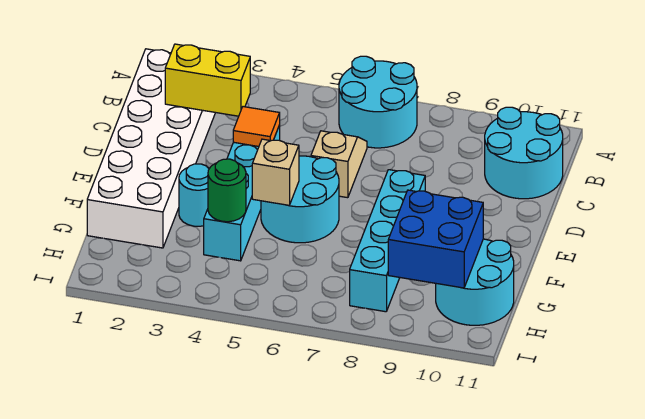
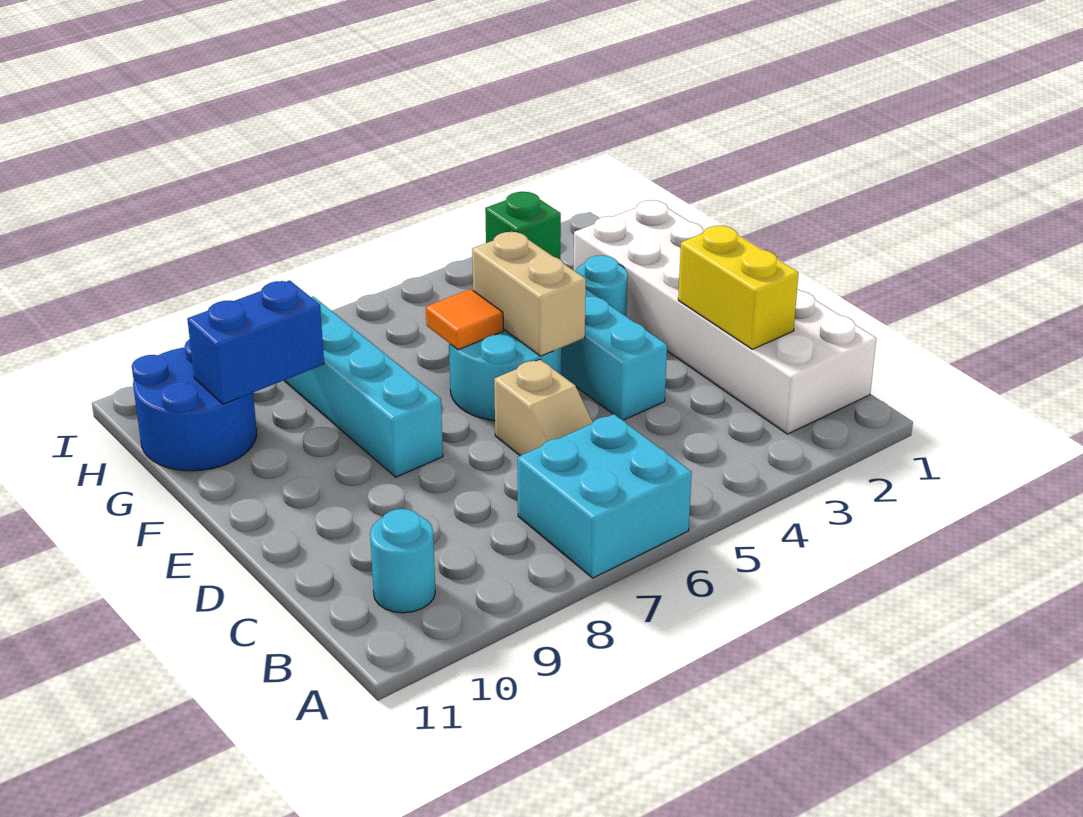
cyan round brick A6:B7 level 1 -> cyan brick A6:B7 level 1
cyan round brick B10:C11 level 1 -> cyan round brick B10 level 1
yellow brick C2:C3 level 2 -> yellow brick C2:D2 level 2
orange tile D4 level 2 -> orange tile F6 level 2
tan brick F5 level 2 -> tan brick E5:F5 level 2
green round brick G4 level 2 -> green brick G4 level 2
blue brick G9:H10 level 2 -> blue brick G9:G10 level 2
cyan round brick G10:H11 level 1 -> blue round brick G10:H11 level 1

